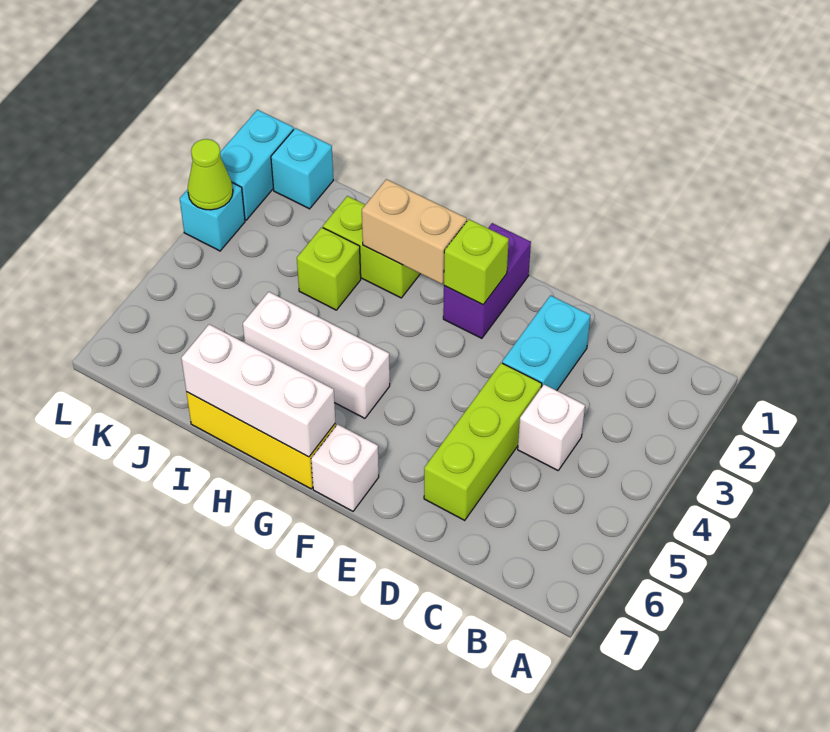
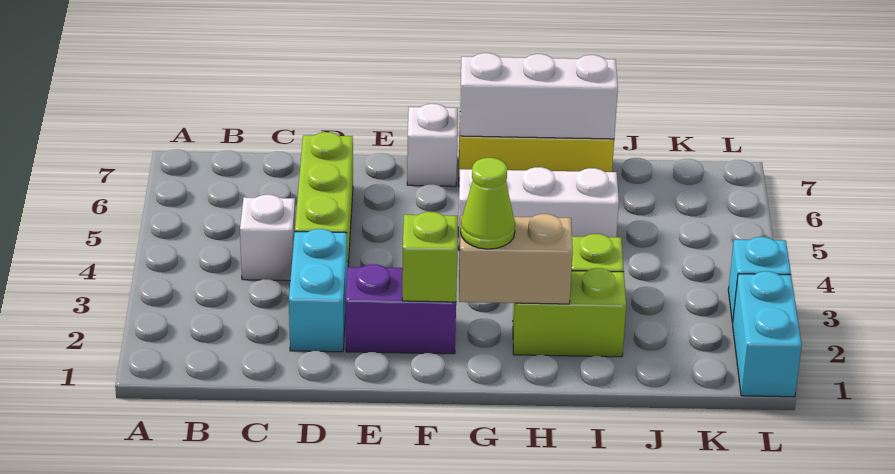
purple brick F1:F2 level 1 -> purple brick E2:F2 level 1
cyan brick K1 level 1 -> none
lime cone L3 level 2 -> lime cone G2 level 3

